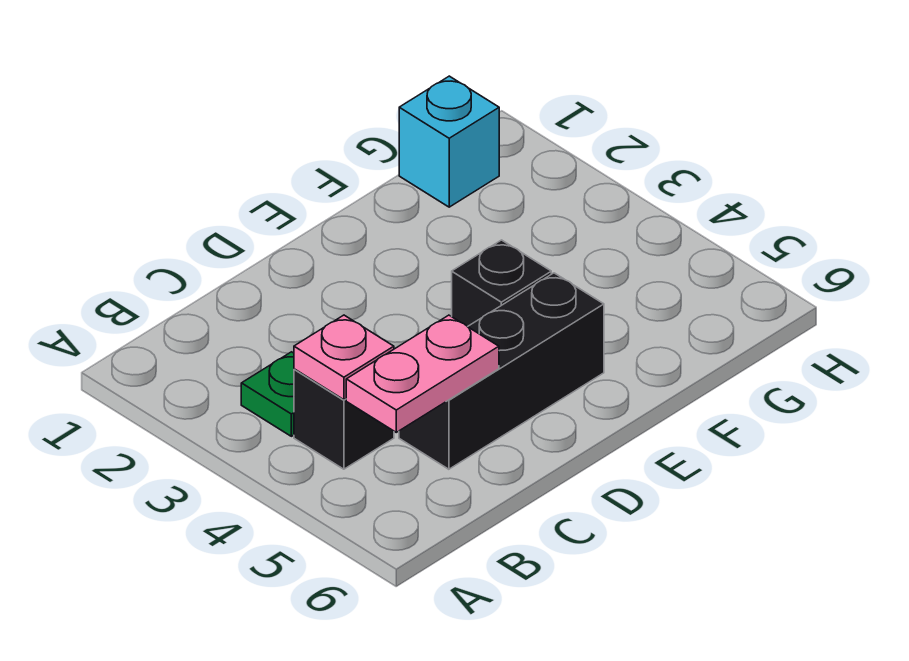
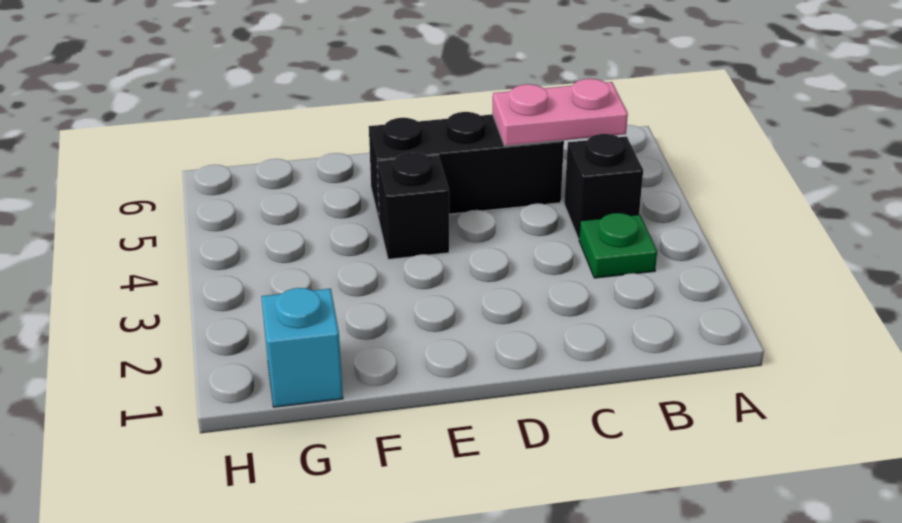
pink plate B4 level 2 -> none

